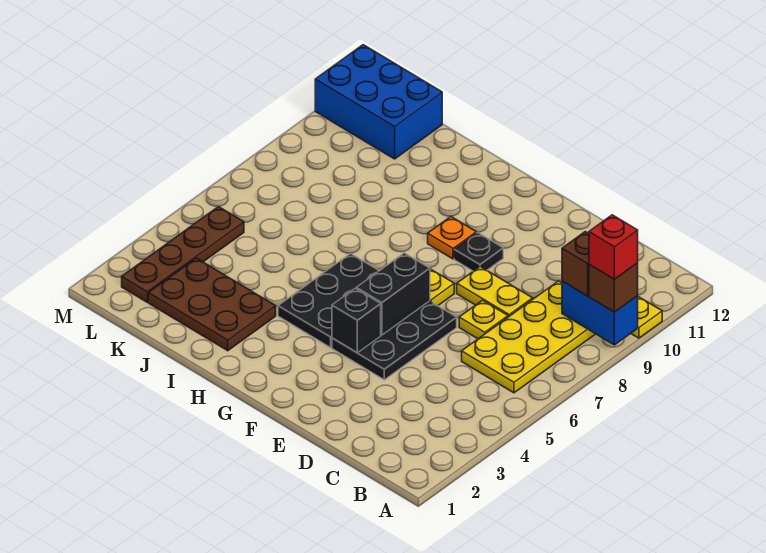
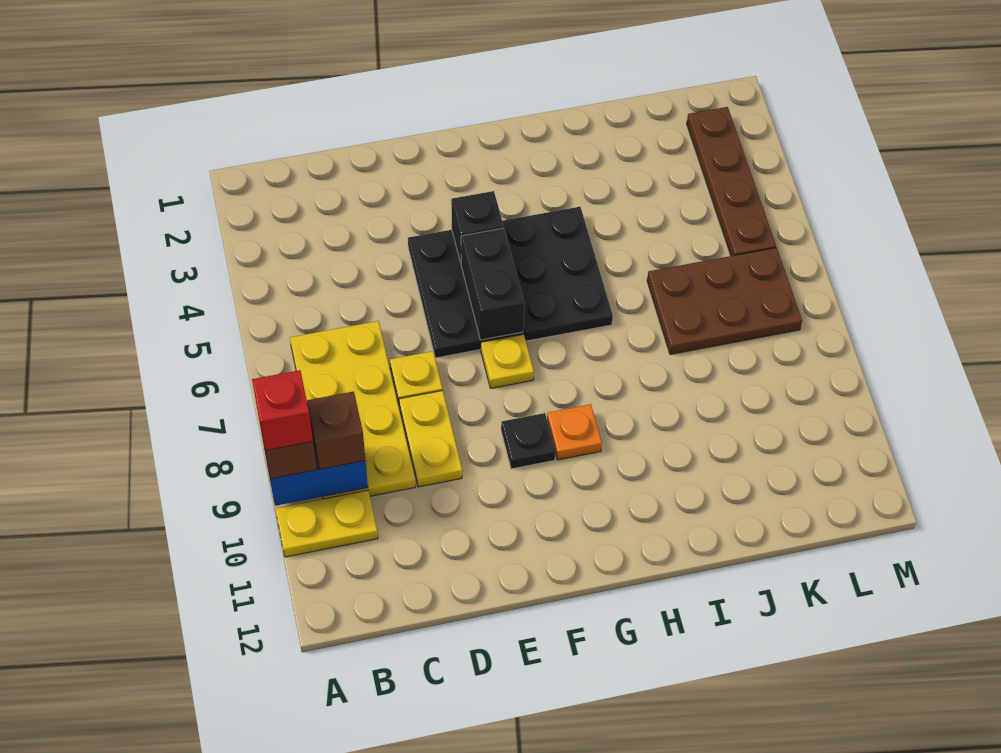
yellow plate D8:E8 level 1 -> yellow plate D8:D9 level 1
brown plate I2:K3 level 1 -> brown plate J6:L7 level 1
blue brick K11:M12 level 1 -> none

